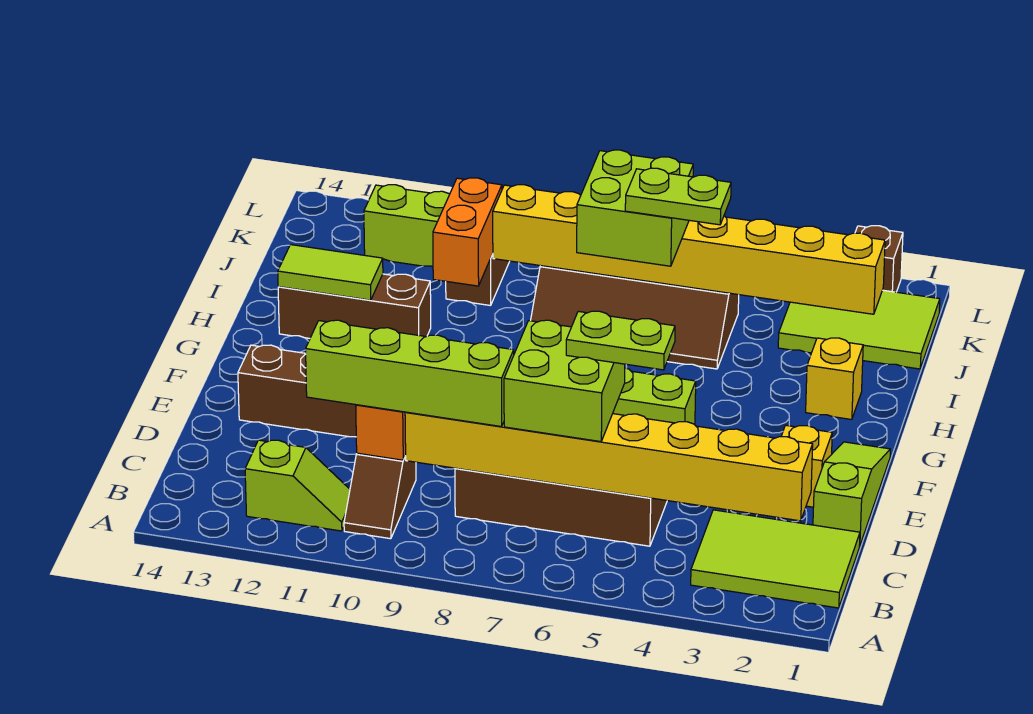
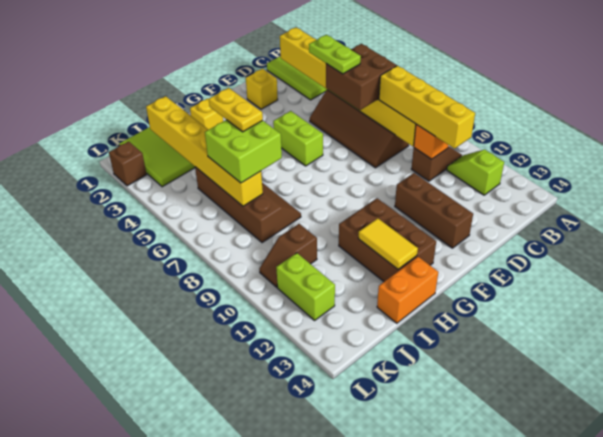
lime brick C6:D7 level 3 -> brown brick C6:D7 level 3
lime brick C8:C11 level 3 -> yellow brick C8:C11 level 3
lime slope D1:F1 level 1 top D -> none
brown brick H11:H13 level 1 -> brown brick G11:H13 level 1
lime tile H12:H13 level 2 -> yellow tile H12:H13 level 2
lime plate I5:I6 level 4 -> yellow plate I5:I6 level 4
orange brick I10:J10 level 2 -> orange brick H14:I14 level 1
yellow brick J2:J9 level 2 -> yellow brick J2:J7 level 2

